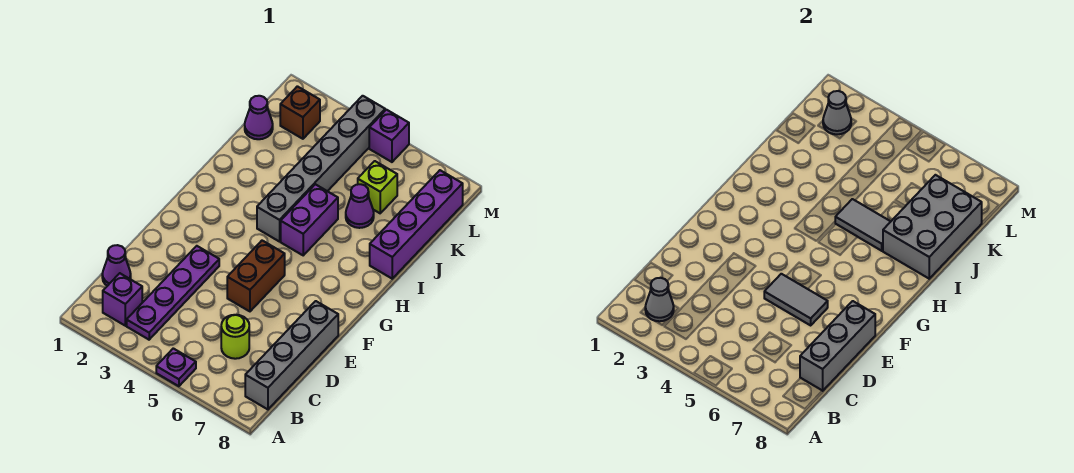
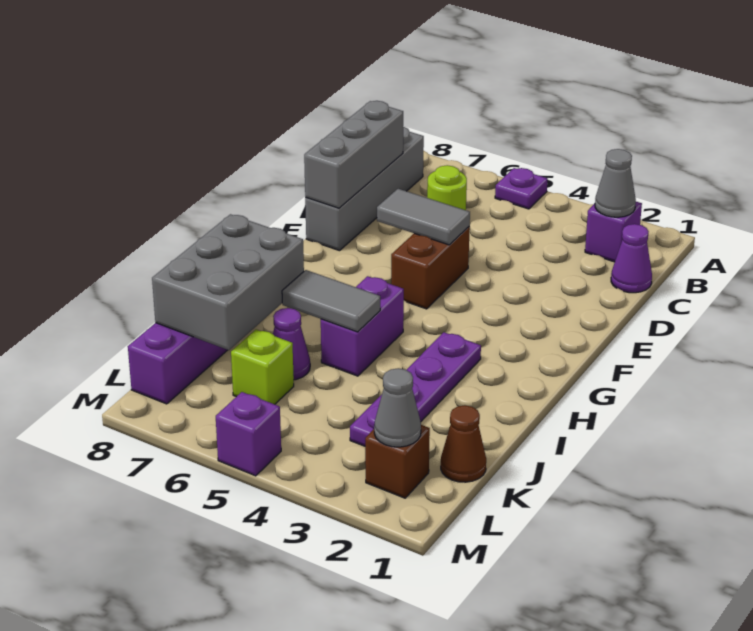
purple plate B3:E3 level 1 -> purple plate H3:K3 level 1
grey brick H4:M4 level 1 -> none
purple cone K1 level 1 -> brown cone K1 level 1

